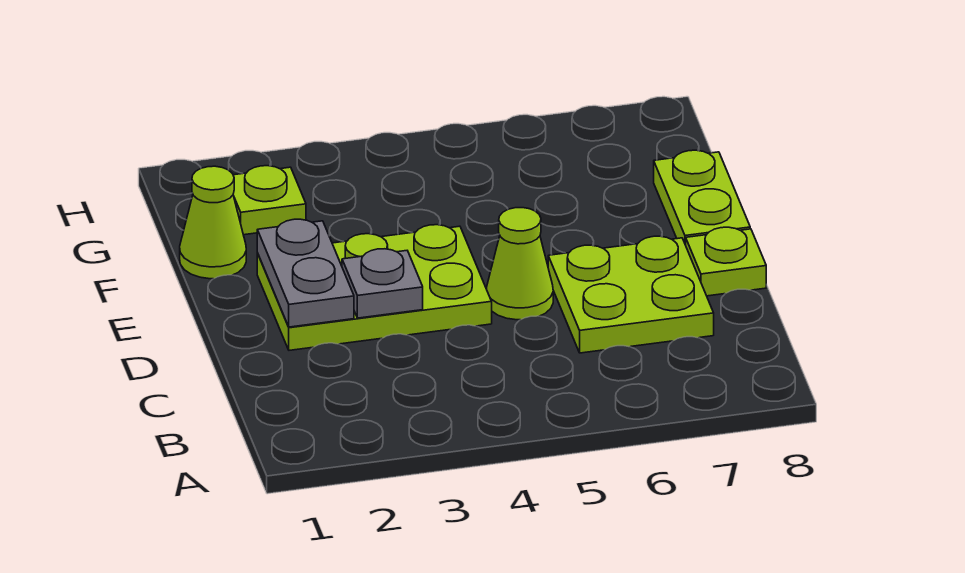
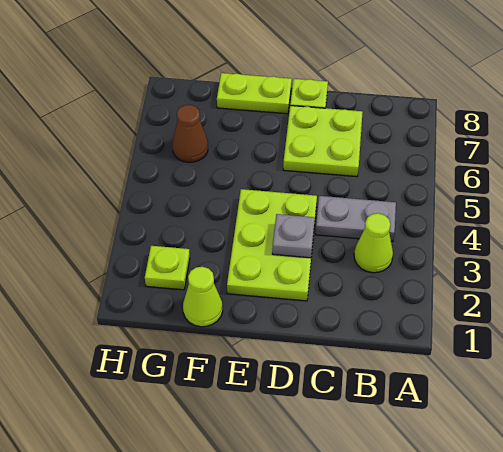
grey plate D2:E2 level 2 -> grey plate B4:C4 level 1
lime cone D5 level 1 -> lime cone B3 level 1
none -> brown cone G6 level 1

